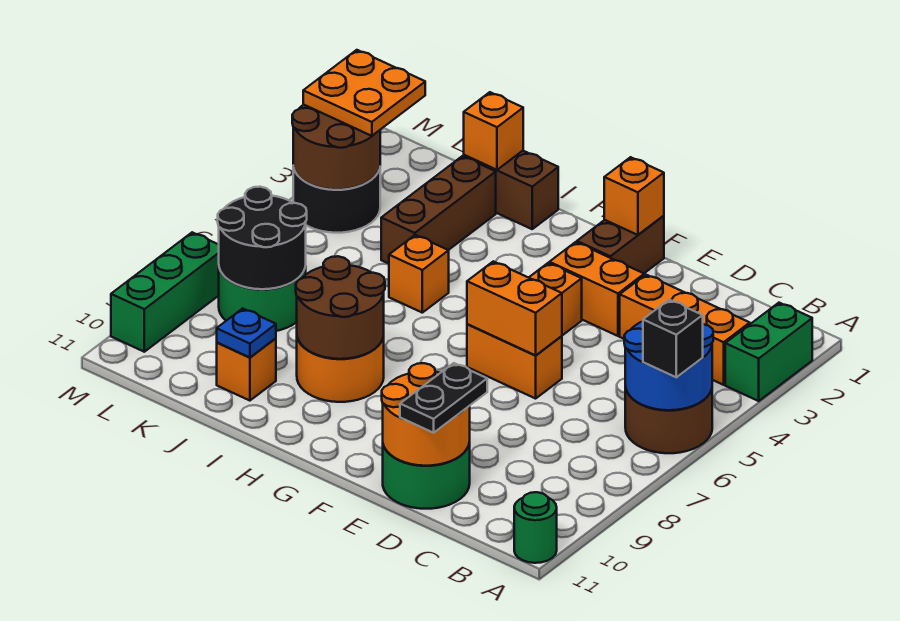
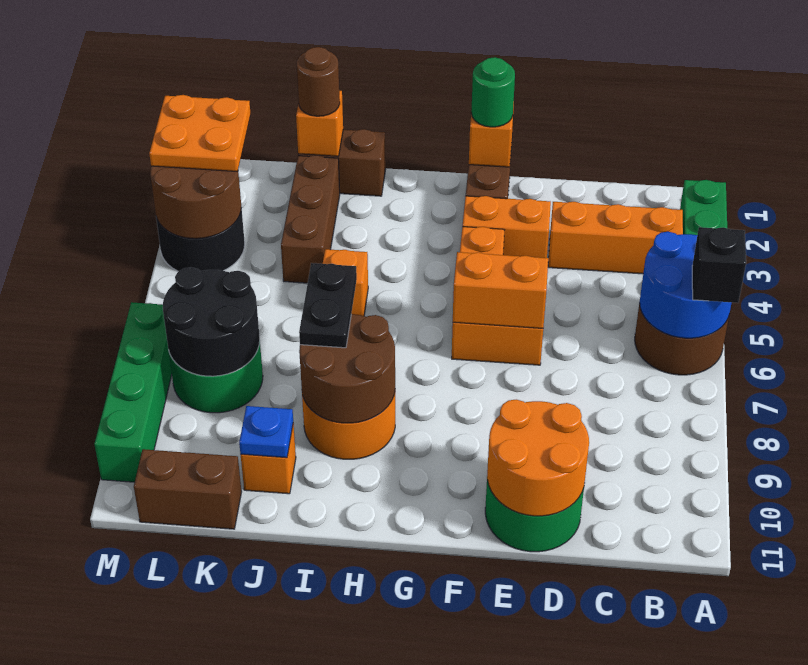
green round brick A11 level 1 -> green round brick F1 level 3
black plate D10:D11 level 3 -> black plate I7:I8 level 3
none -> brown round brick J1 level 3
none -> brown brick K11:L11 level 1
green brick M8:M10 level 1 -> green brick M7:M10 level 1

